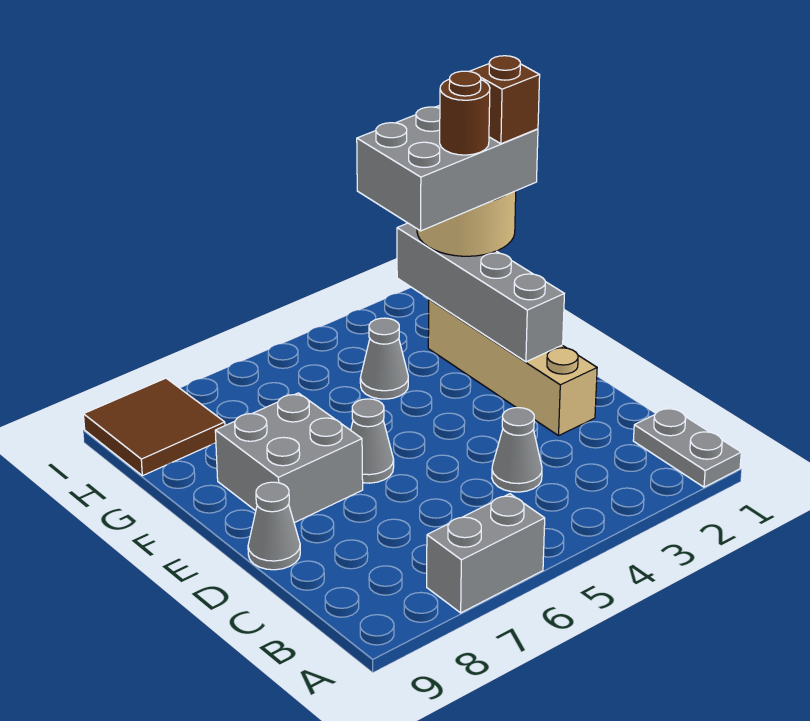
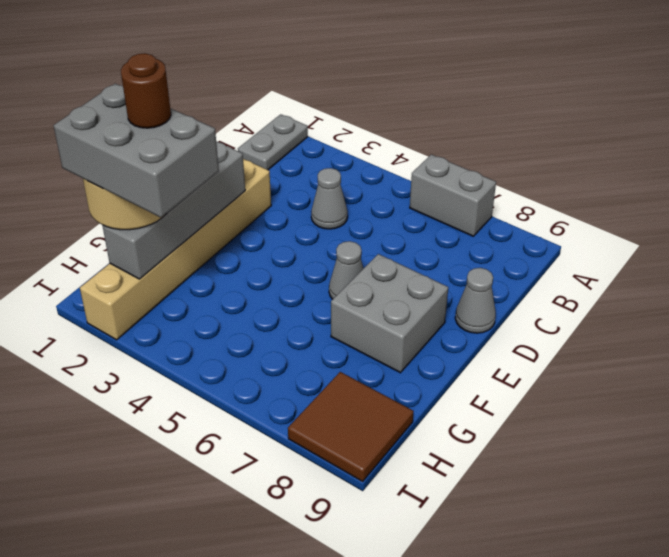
tan brick D2:G2 level 1 -> tan brick D2:I2 level 1
brown brick G1 level 5 -> none
grey cone G4 level 1 -> none

